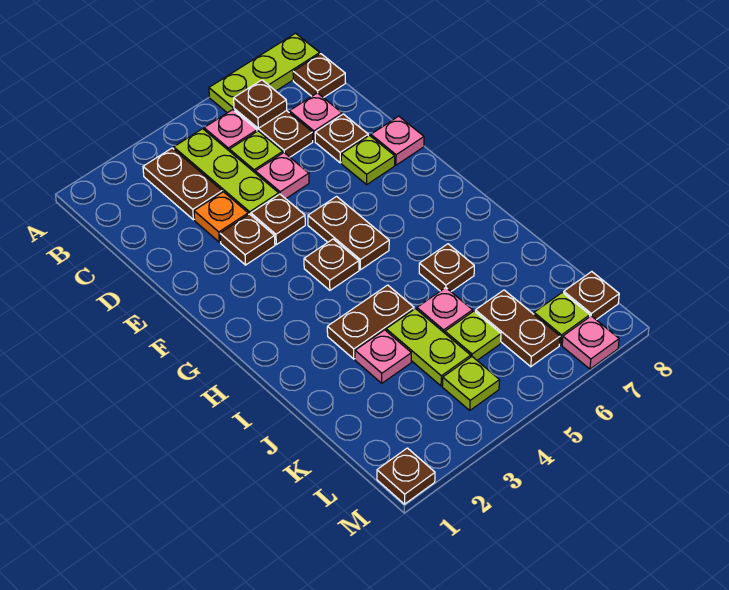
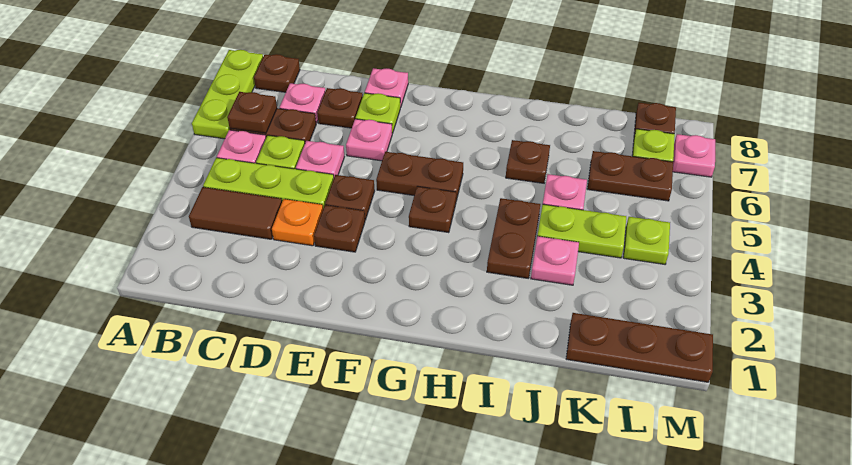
brown plate B3:C3 level 1 -> brown tile B3:C3 level 1
none -> pink plate E6 level 1
lime plate K5 level 1 -> none
brown plate M1 level 1 -> brown plate K1:M1 level 1

